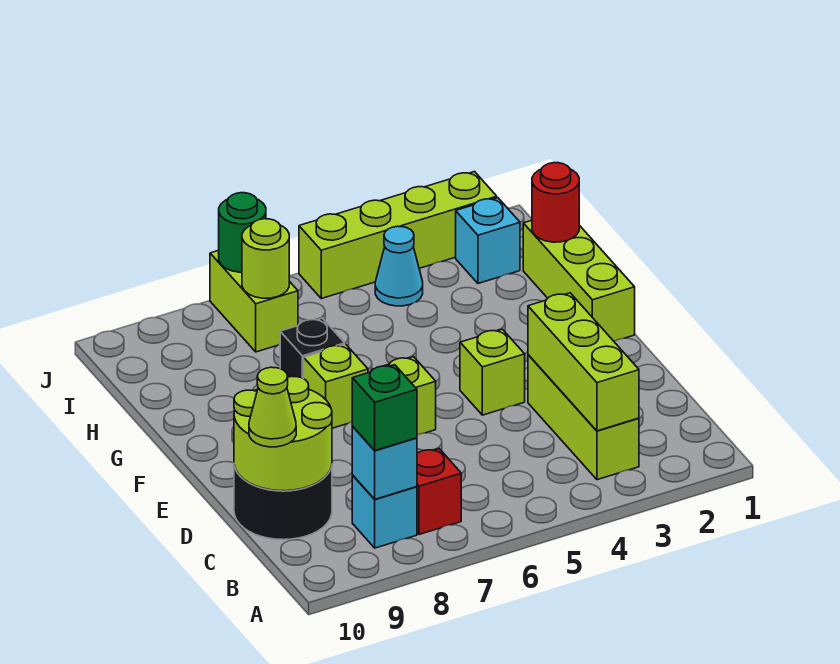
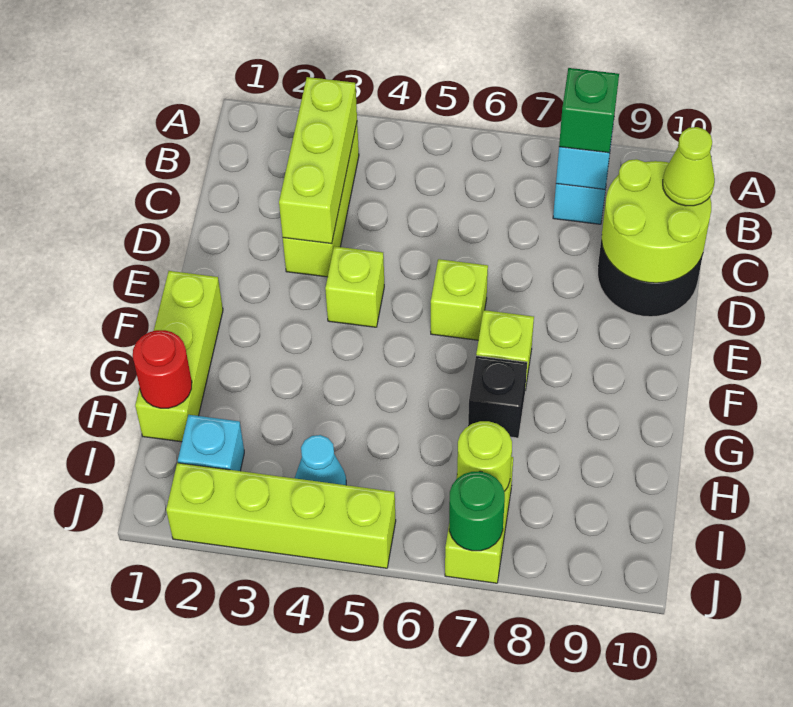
red brick B7 level 1 -> none

